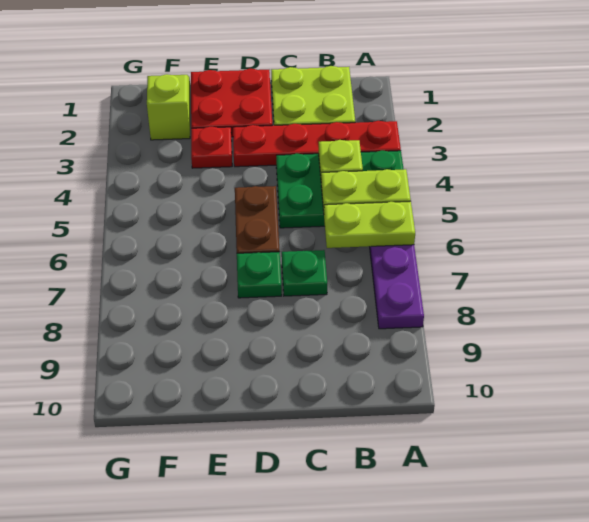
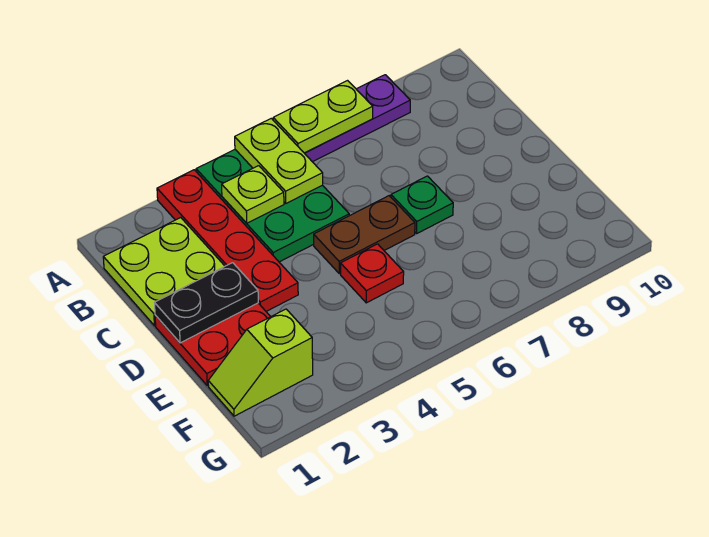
lime plate A6:B6 level 2 -> lime plate A6:A7 level 2
green plate C7 level 1 -> none
none -> black plate D1:D2 level 2
red plate E3 level 1 -> red plate E5 level 1

